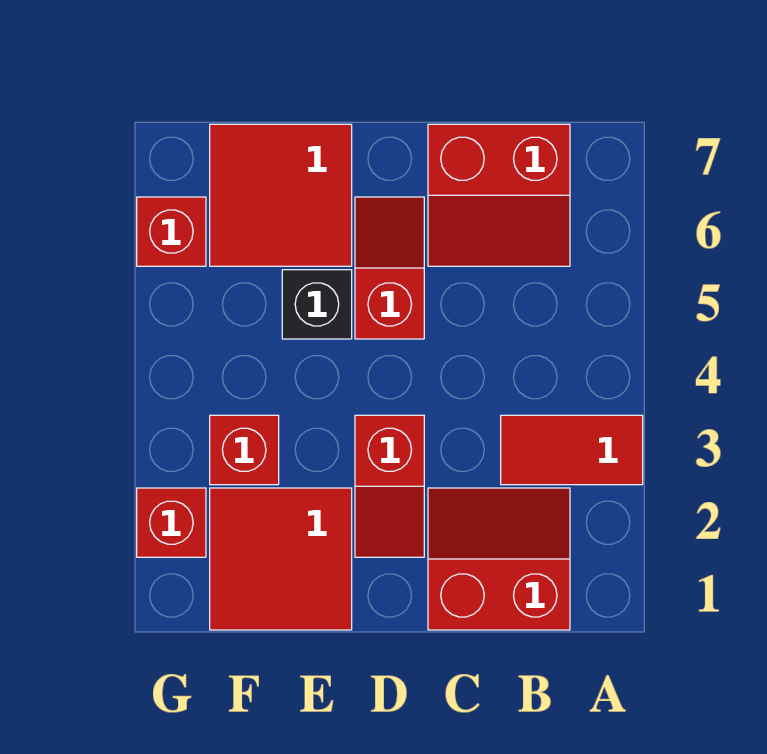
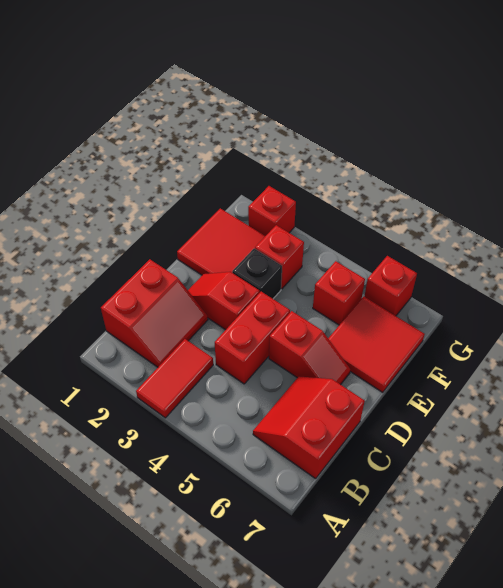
none -> red brick C4:D4 level 1
black brick E5 level 1 -> black brick E3 level 1
none -> red brick F5 level 1

